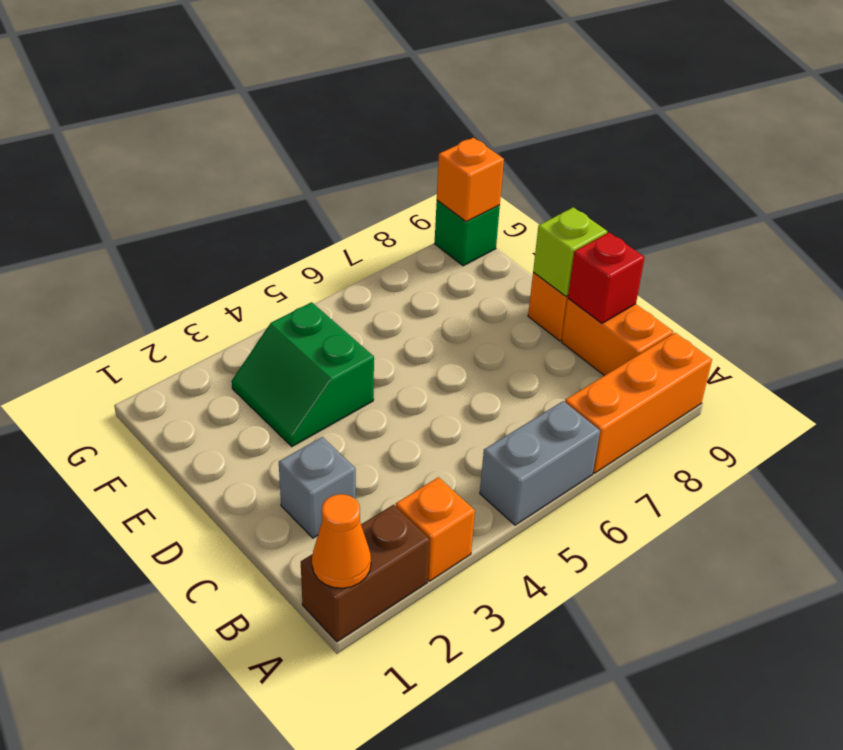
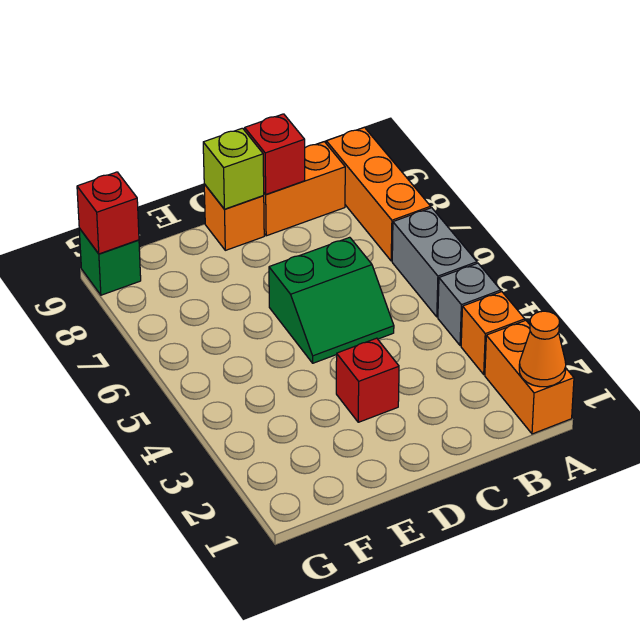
brown brick A1:A2 level 1 -> orange brick A1:A2 level 1
grey brick C2 level 1 -> grey brick A4 level 1
none -> red brick D3 level 1
green slope E3:F4 level 1 top 4 -> green slope C5:D6 level 1 top 6
orange brick G9 level 2 -> red brick G9 level 2

